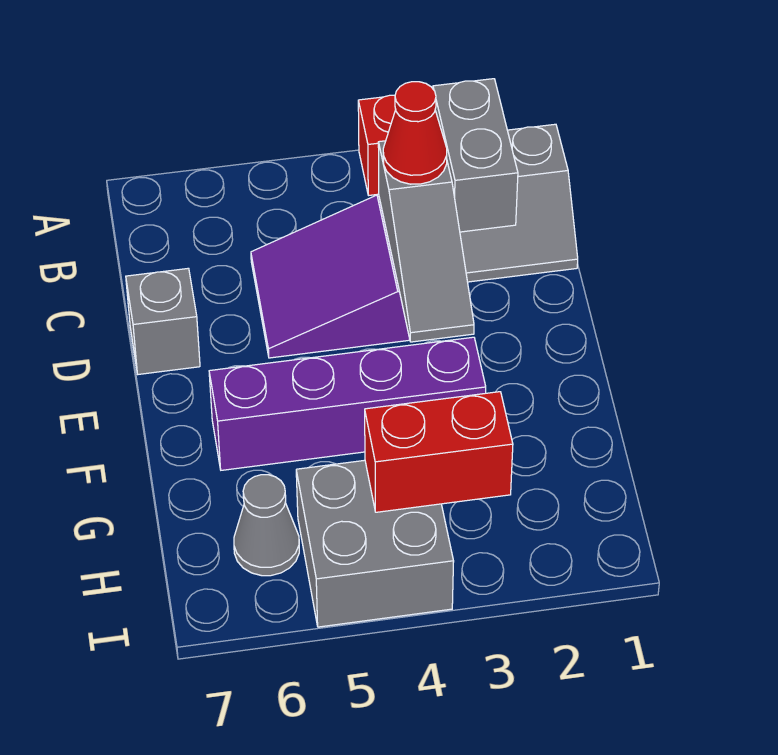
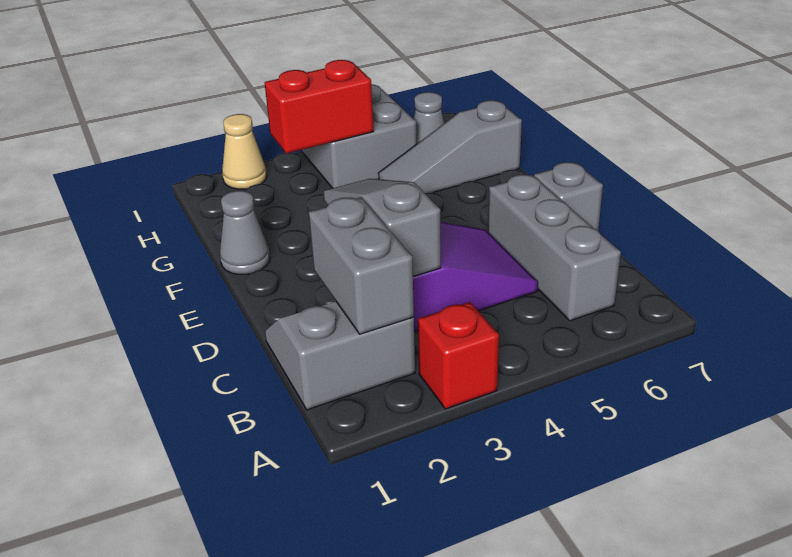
none -> grey brick B6:D6 level 1
red cone C3 level 3 -> none
none -> grey cone F1 level 1
purple brick F3:F6 level 1 -> none
none -> grey slope G5:G7 level 1 top 7
none -> tan cone I2 level 1

